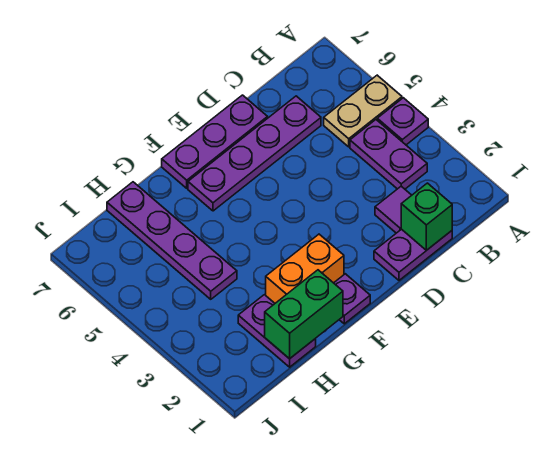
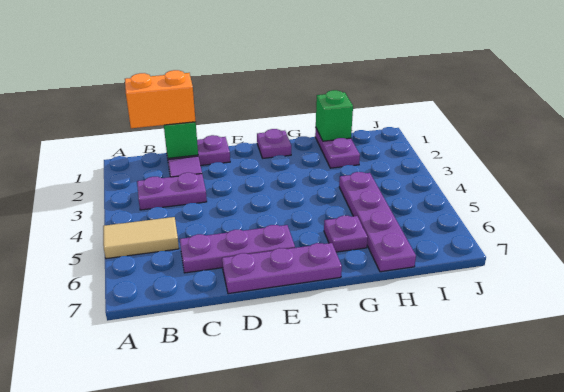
purple plate A4 level 1 -> purple plate G6 level 1
tan plate A5:B5 level 1 -> tan tile A5:B5 level 1
purple plate B3:B4 level 1 -> purple plate B3:C3 level 1
purple plate C6:F6 level 1 -> purple plate C6:E6 level 1
orange brick F2:G2 level 1 -> orange brick B1:C1 level 3
green brick G1:H1 level 2 -> green brick H1 level 2

